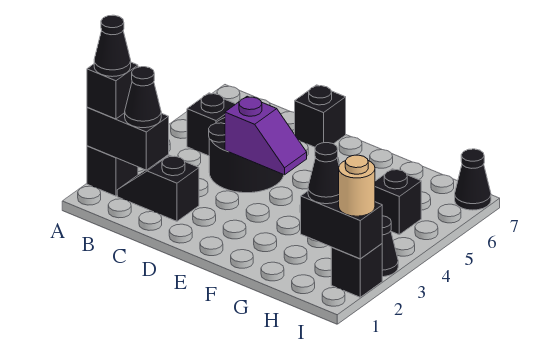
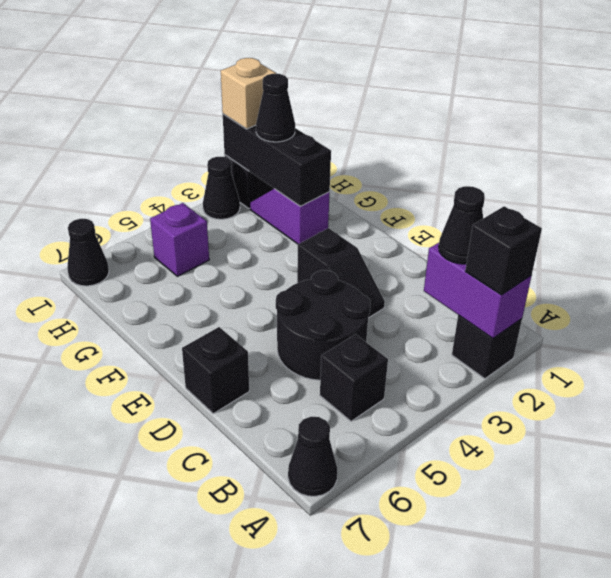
black brick A2:B2 level 2 -> purple brick A2:B2 level 2
black cone A2 level 4 -> black cone A7 level 1
black slope B2:C2 level 1 top C -> black slope D3:E3 level 1 top E
purple slope D4:E4 level 2 top D -> purple slope G2:H2 level 1 top G
black brick H2:I2 level 2 -> black brick G2:I2 level 2
black brick H5 level 1 -> purple brick H5 level 1
tan round brick I2 level 3 -> tan brick I2 level 3

